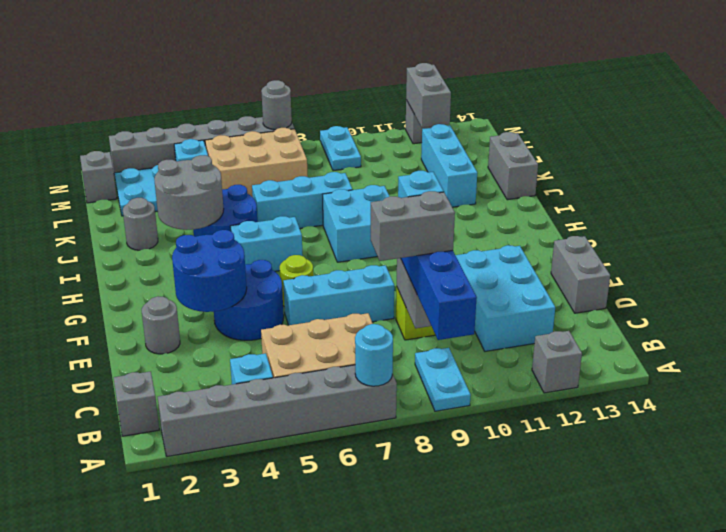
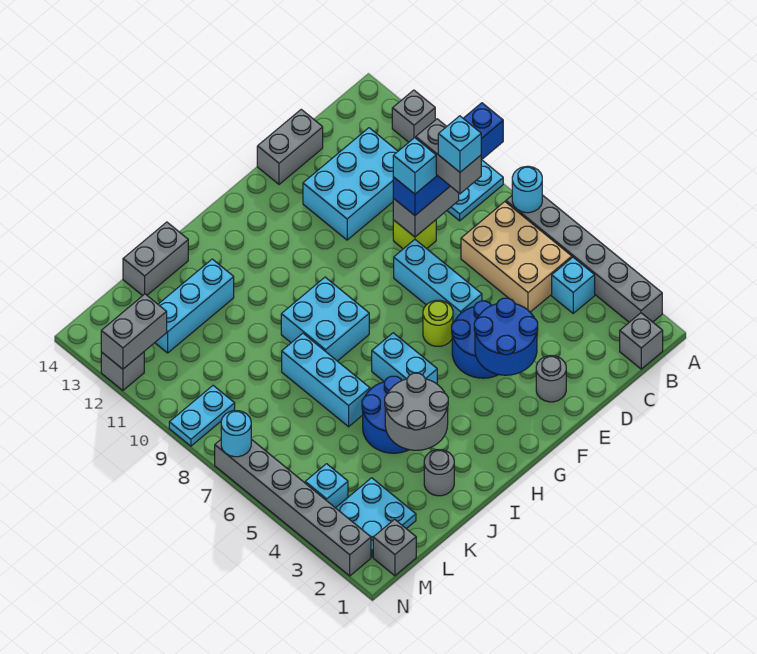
none -> cyan brick C8 level 5
tan brick L5:M7 level 1 -> none
grey round brick N7 level 2 -> cyan round brick N7 level 2

